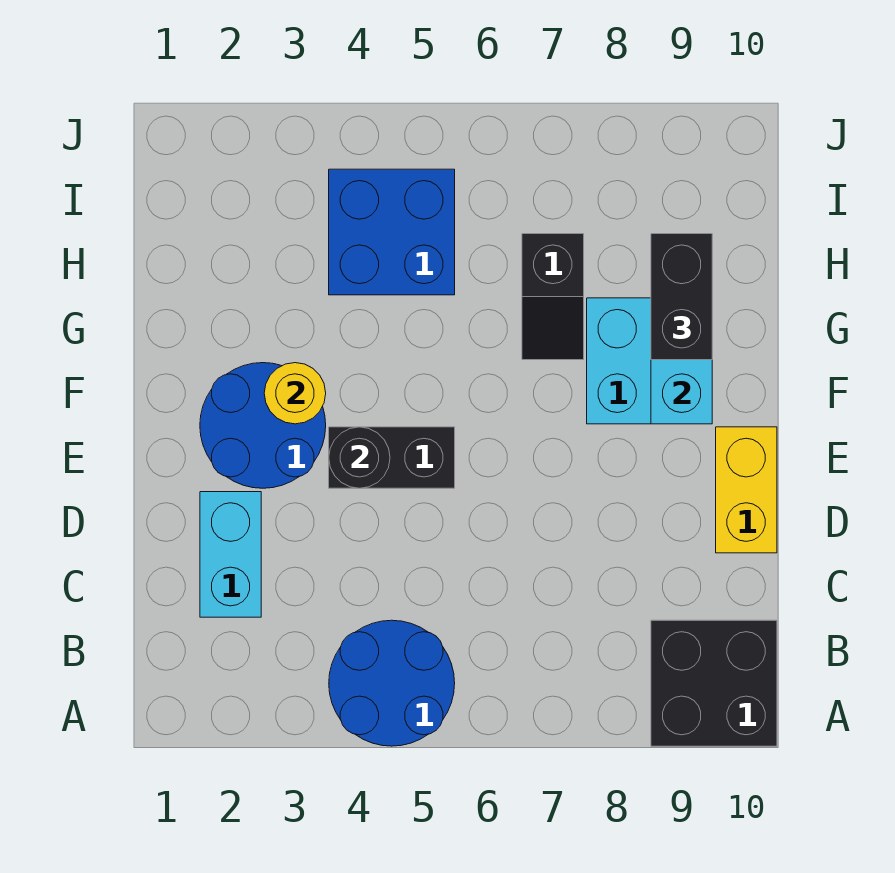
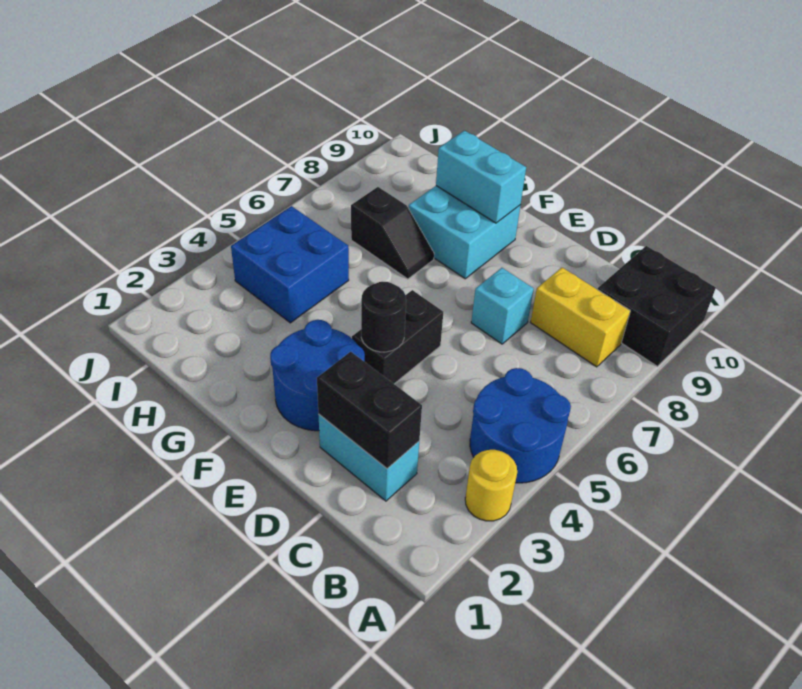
none -> cyan brick D7 level 1
yellow brick D10:E10 level 1 -> yellow brick B8:C8 level 1
yellow round brick F3 level 2 -> yellow round brick A3 level 1
black brick G9:H9 level 3 -> black brick C2:D2 level 2

